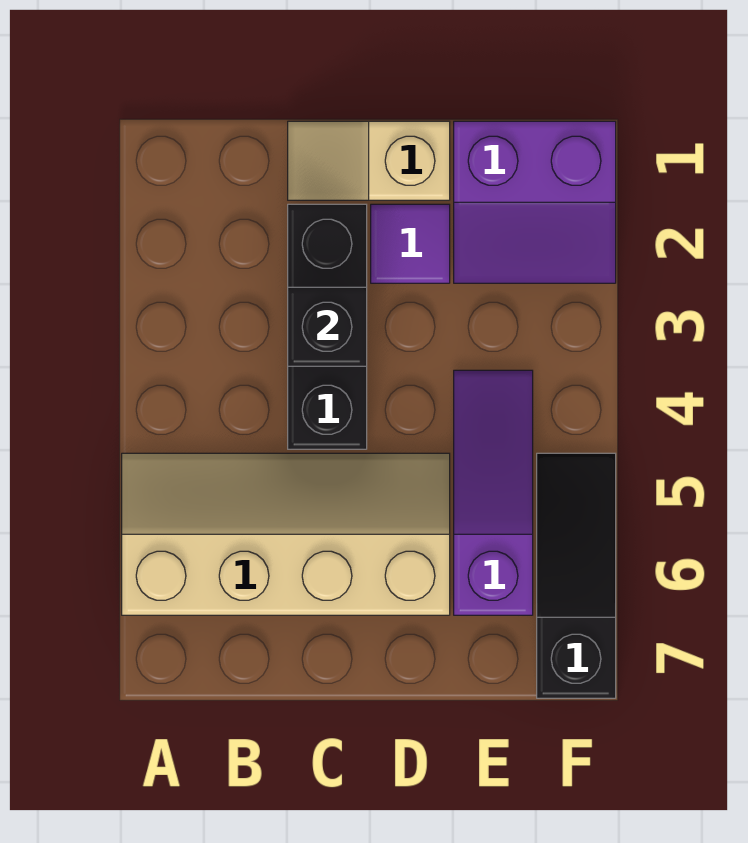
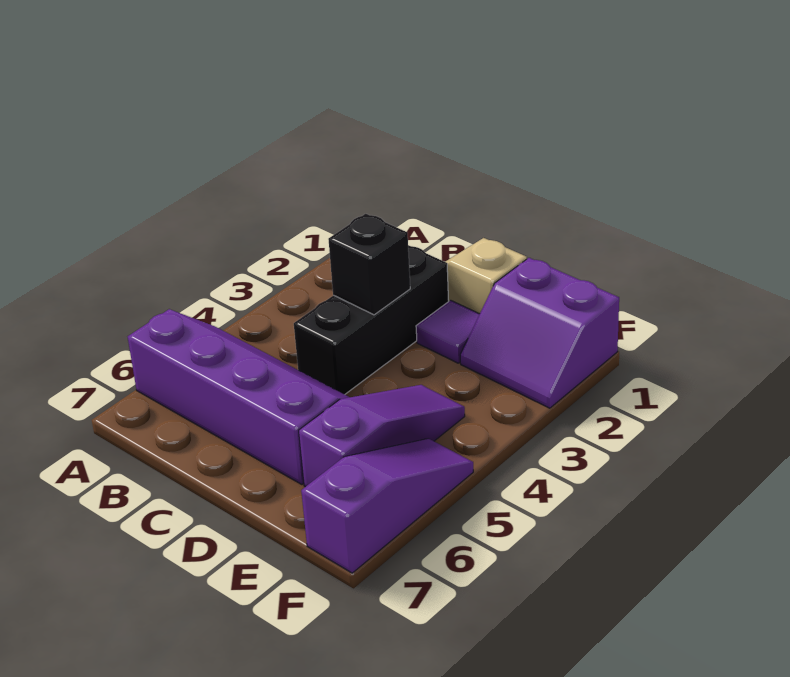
tan slope A5:D6 level 1 top 6 -> purple slope A5:D6 level 1 top 6
black slope F5:F7 level 1 top 7 -> purple slope F5:F7 level 1 top 7

